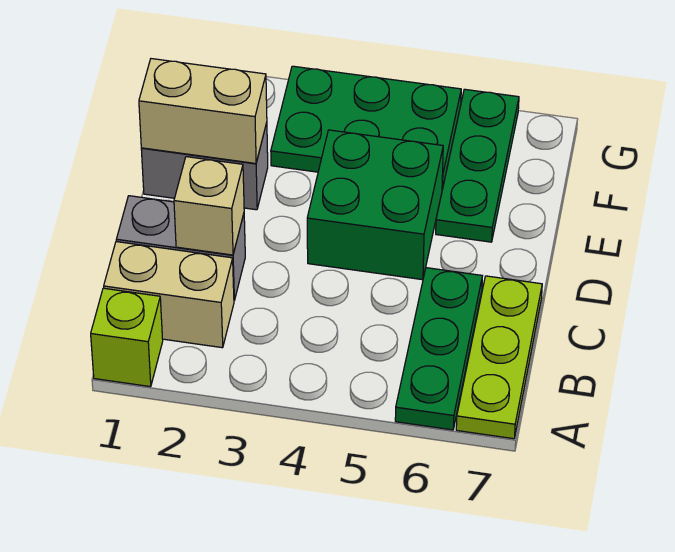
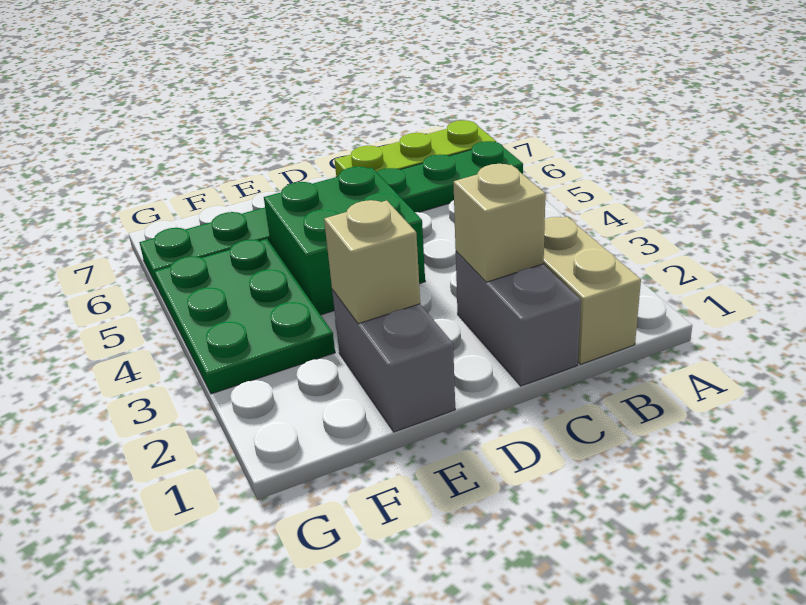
lime brick A1 level 1 -> none
tan brick E1:E2 level 2 -> tan brick E2 level 2

